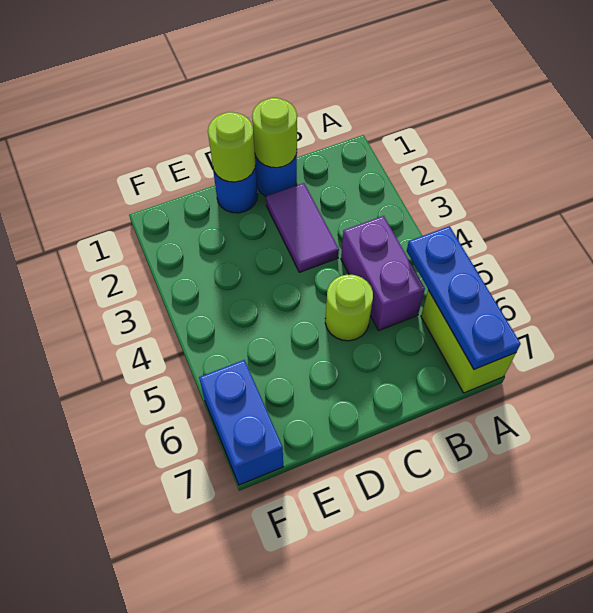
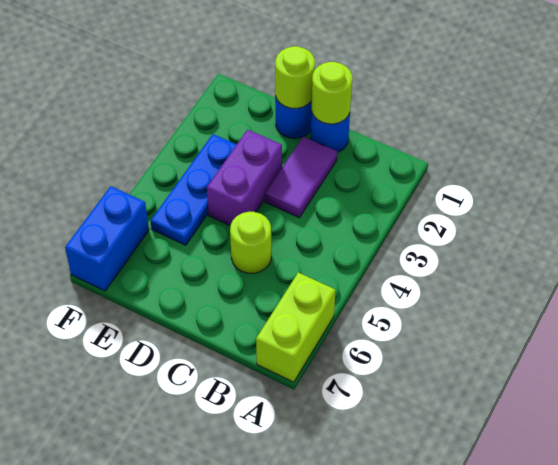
blue plate A5:A7 level 2 -> blue plate E3:E5 level 1
purple brick B4:B5 level 1 -> purple brick D3:D4 level 1

